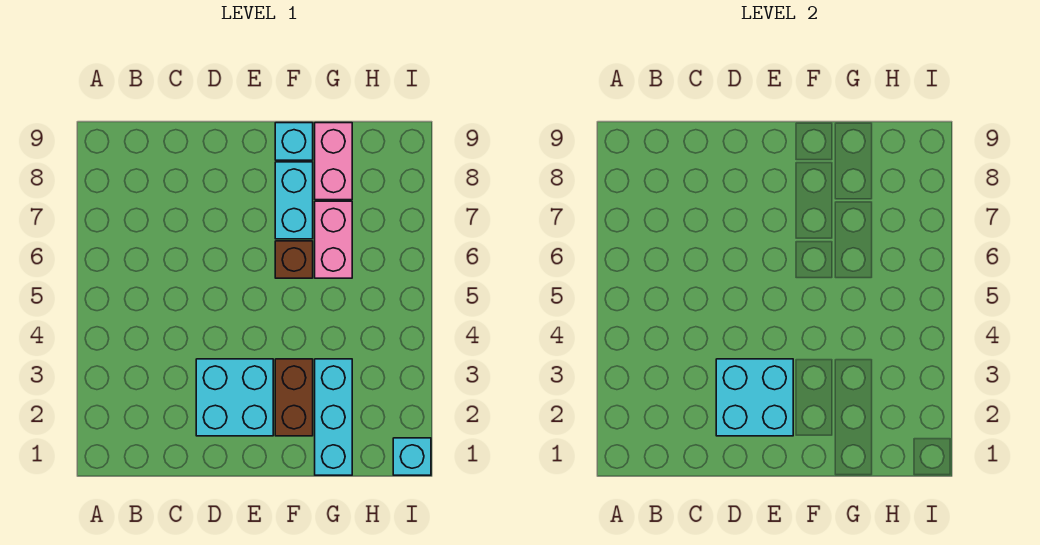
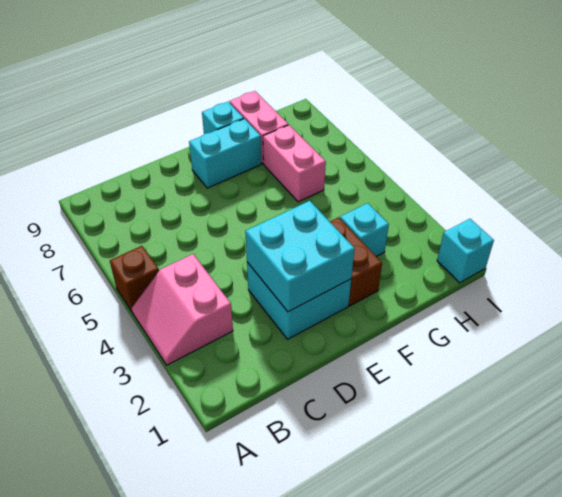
none -> pink slope A3:B4 level 1 top B
brown brick F6 level 1 -> brown brick A5 level 1
cyan brick F7:F8 level 1 -> cyan brick E8:F8 level 1
cyan brick G1:G3 level 1 -> cyan brick G3 level 1

